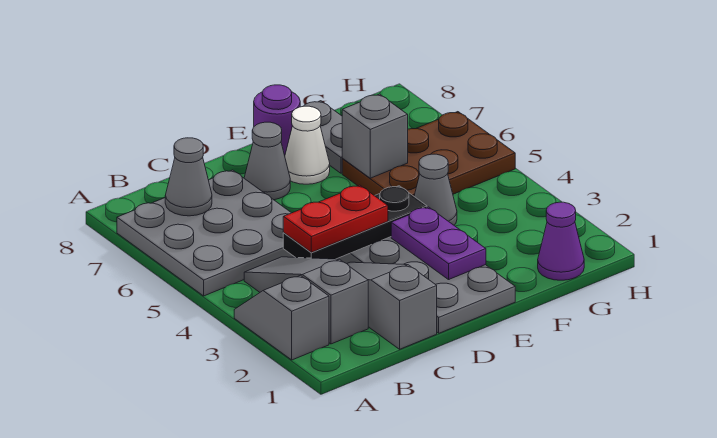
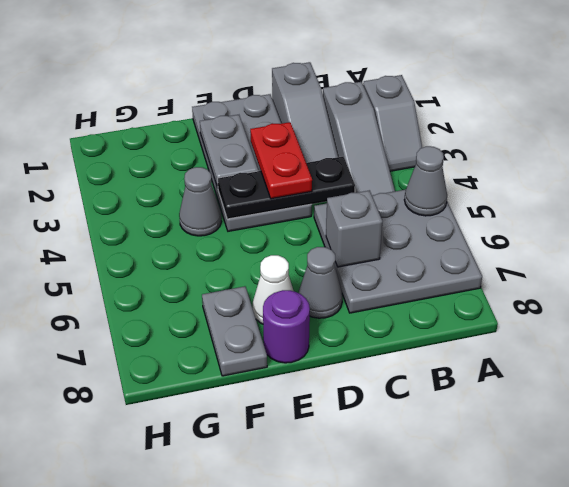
grey cone B7 level 2 -> grey cone A5 level 2
red plate C4:D4 level 3 -> red plate D3:D4 level 3
purple plate E2:E3 level 2 -> grey plate E2:E3 level 2
brown plate F5:H6 level 1 -> none
grey brick F6 level 2 -> grey brick C6 level 2
purple cone G1 level 1 -> none

